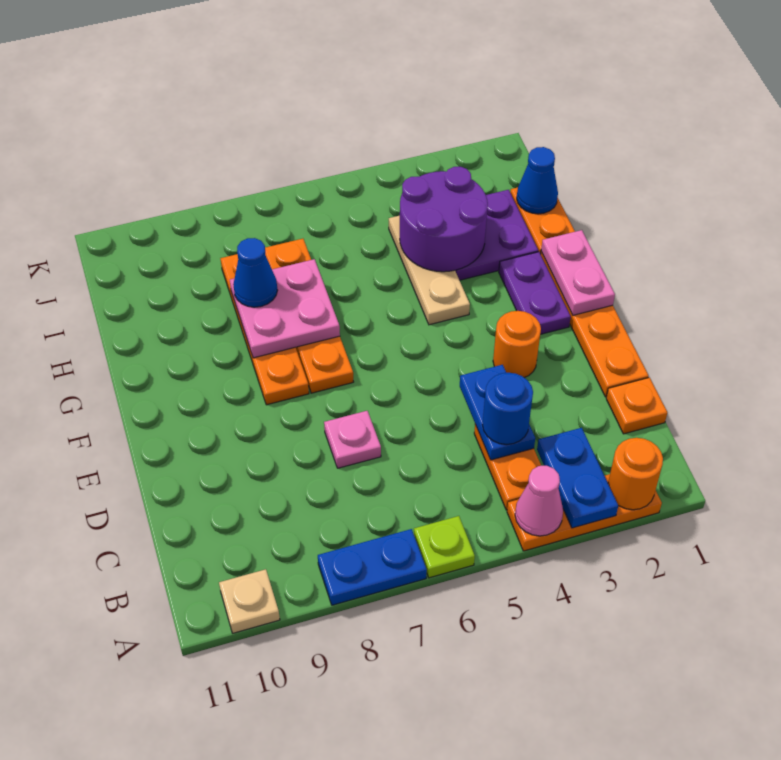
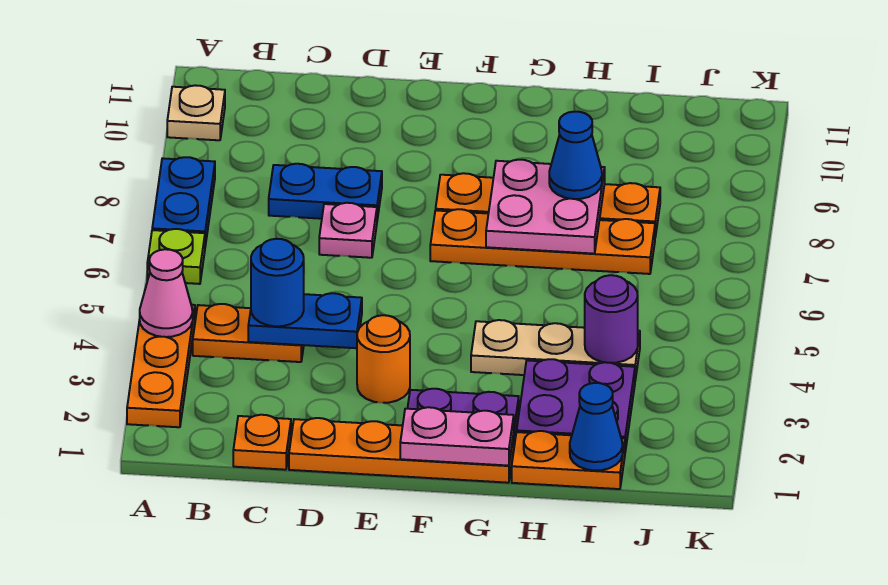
orange round brick A2 level 2 -> none
blue plate A3:B3 level 2 -> blue plate C8:D8 level 1
purple round brick H3:I4 level 2 -> purple round brick I4 level 2

